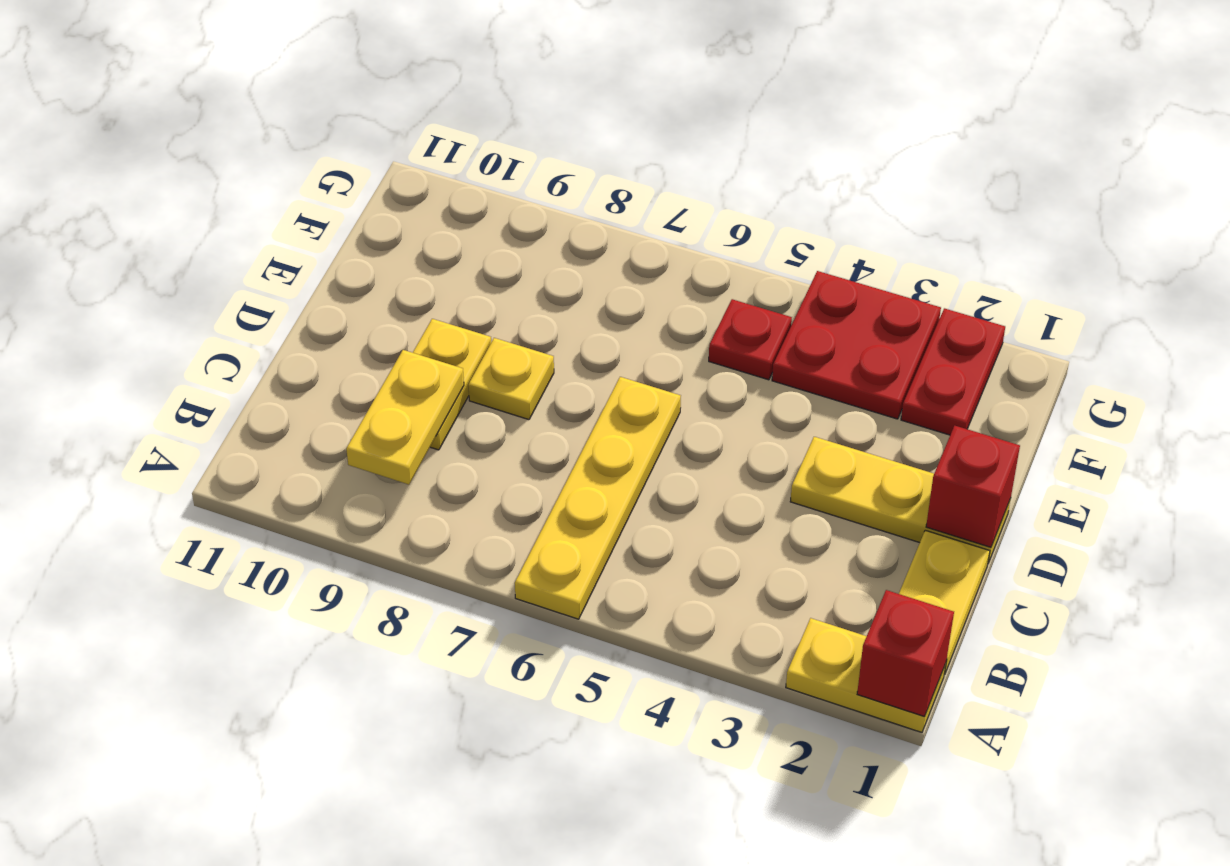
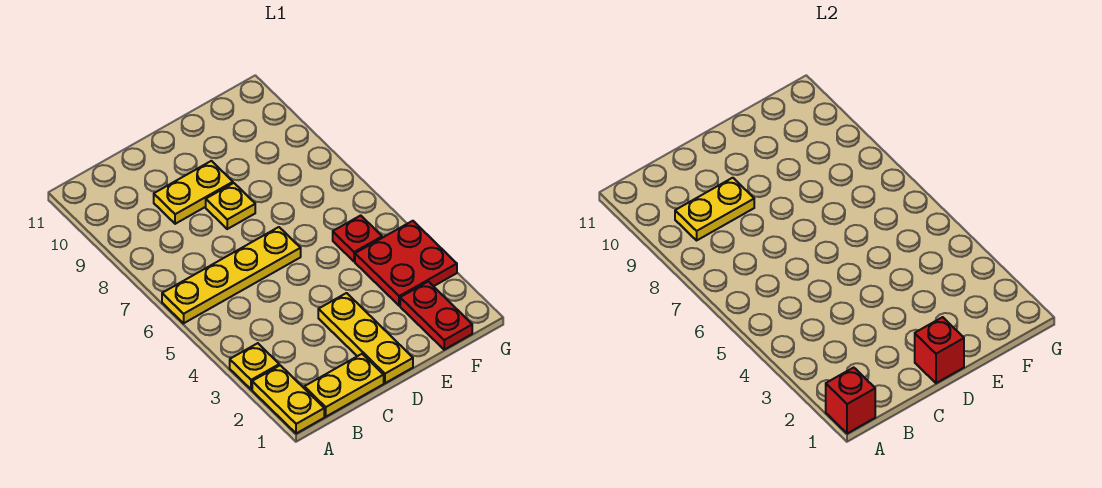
none -> yellow plate A3 level 1
red plate F2:G2 level 1 -> red plate F1:F2 level 1

